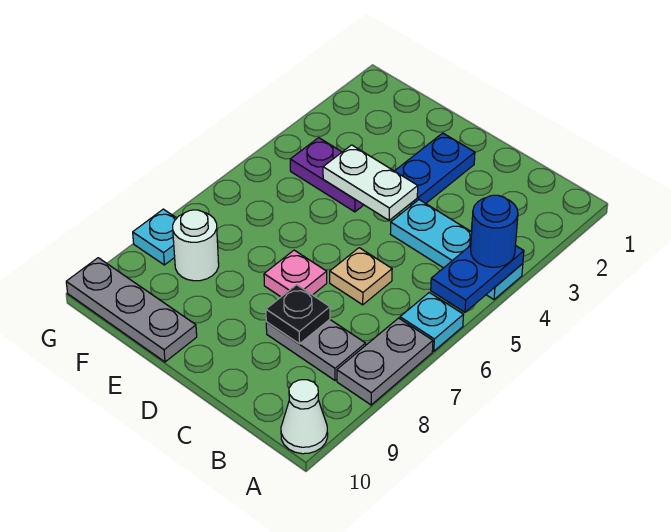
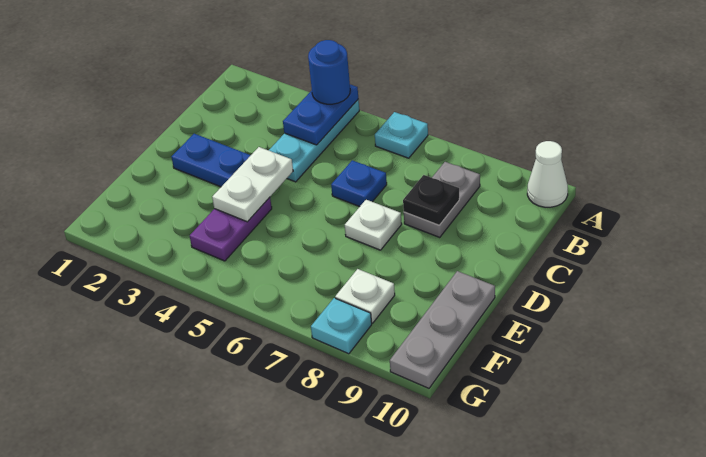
blue plate A4:A5 level 2 -> blue plate A4:B4 level 2
grey plate A7:A8 level 1 -> none
tan plate C6 level 1 -> blue plate C6 level 1
pink plate D7 level 1 -> white plate D7 level 1
white round brick F8 level 1 -> white plate F8 level 1

